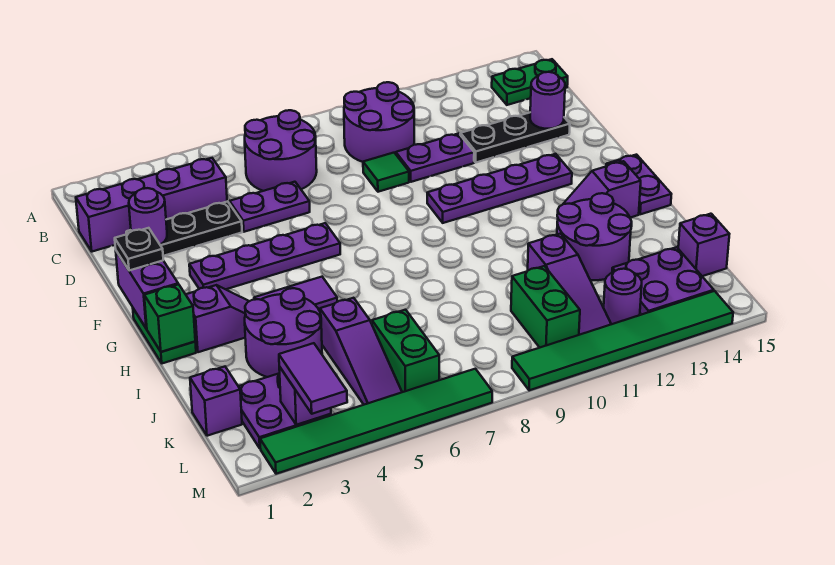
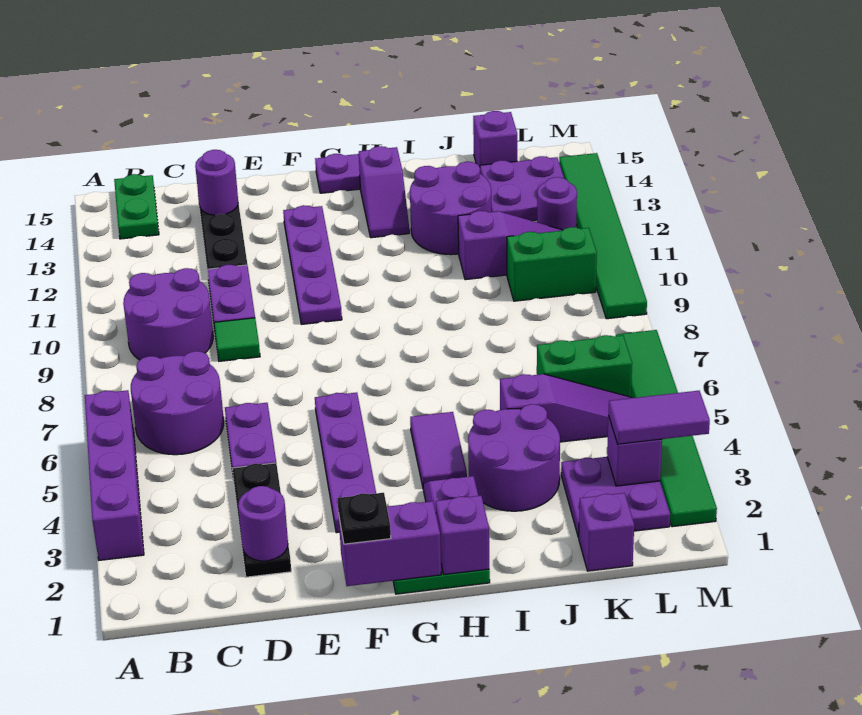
purple brick C1:C4 level 1 -> purple brick A3:A6 level 1
green brick H1 level 2 -> purple brick H1 level 2

